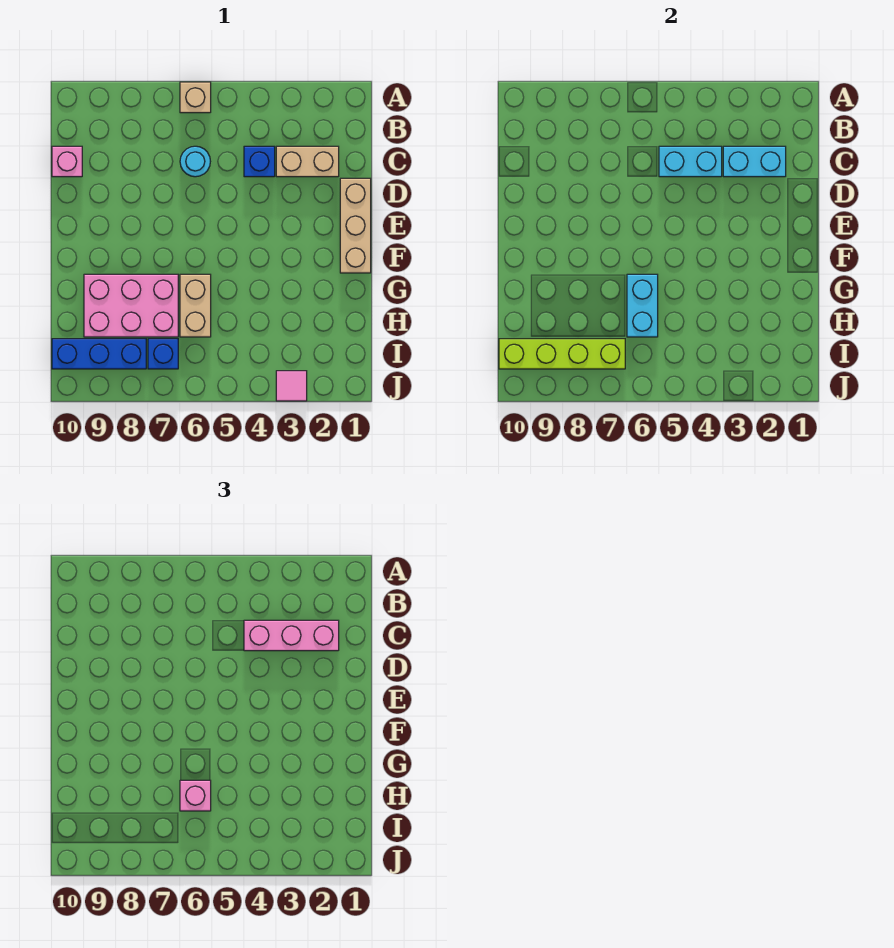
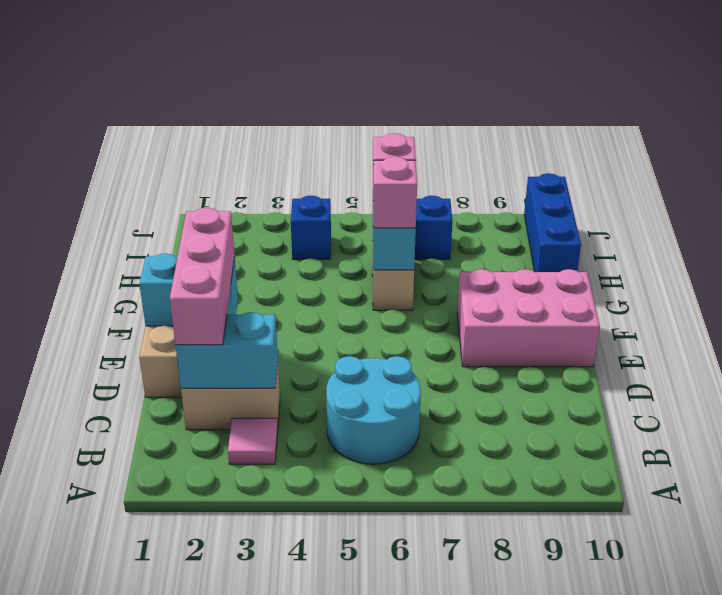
tan brick A6 level 1 -> none
pink brick C2:C4 level 3 -> pink brick C2:E2 level 3
blue brick C4 level 1 -> blue brick I4 level 1
cyan brick C4:C5 level 2 -> cyan brick E1:E2 level 2
cyan round brick C6 level 1 -> cyan round brick B5:C6 level 1
pink brick C10 level 1 -> pink brick G6 level 3
pink brick G7:H9 level 1 -> pink brick E8:F10 level 1
lime brick I7:I10 level 2 -> none
blue brick I8:I10 level 1 -> blue brick H10:J10 level 1
pink tile J3 level 1 -> pink tile B3 level 1

